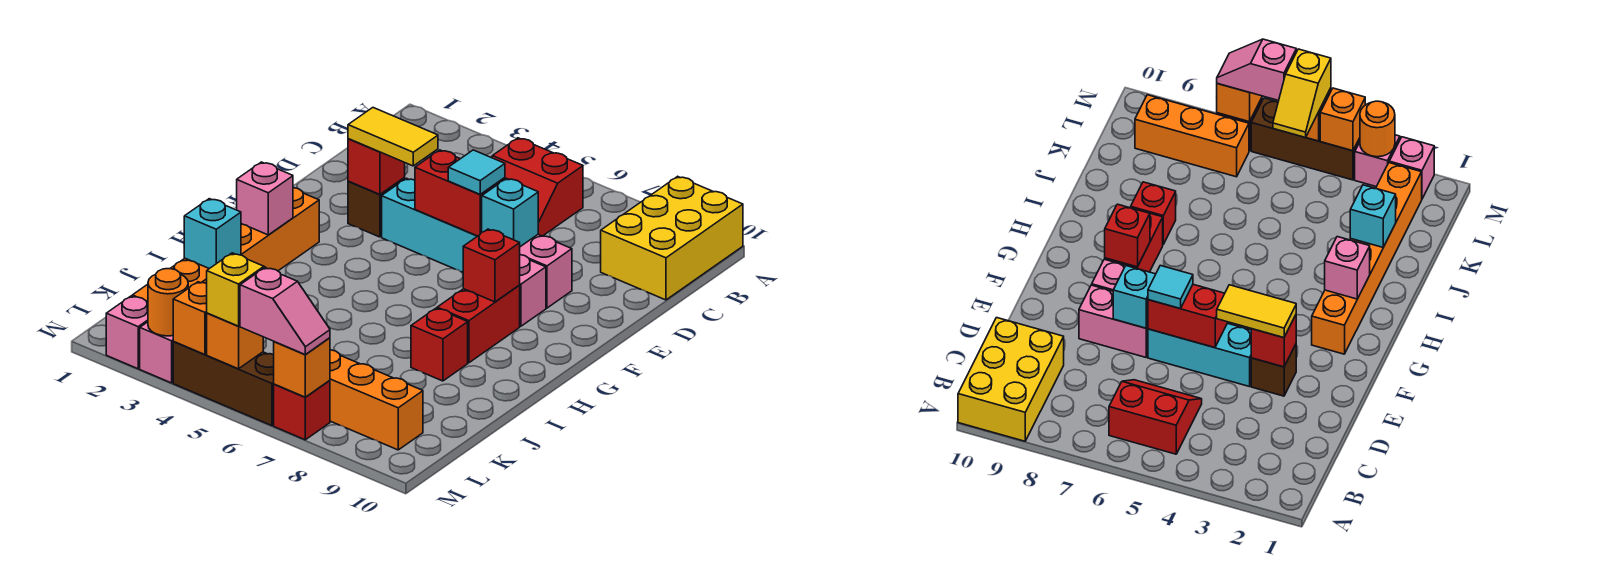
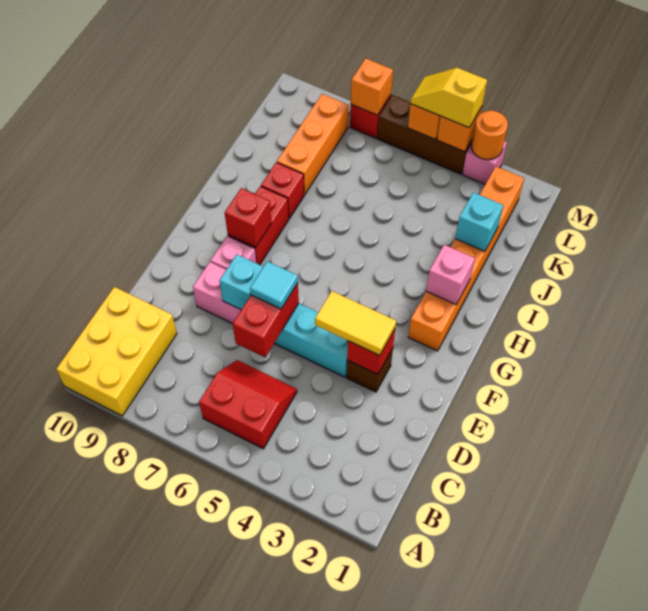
red brick E5:E6 level 2 -> red brick D6:E6 level 2
yellow slope L5:M5 level 3 top M -> yellow slope M4:M5 level 3 top 4
orange brick L7:L9 level 1 -> orange brick J8:L8 level 1
pink brick M2 level 1 -> none
pink slope M6:M7 level 3 top 6 -> none

